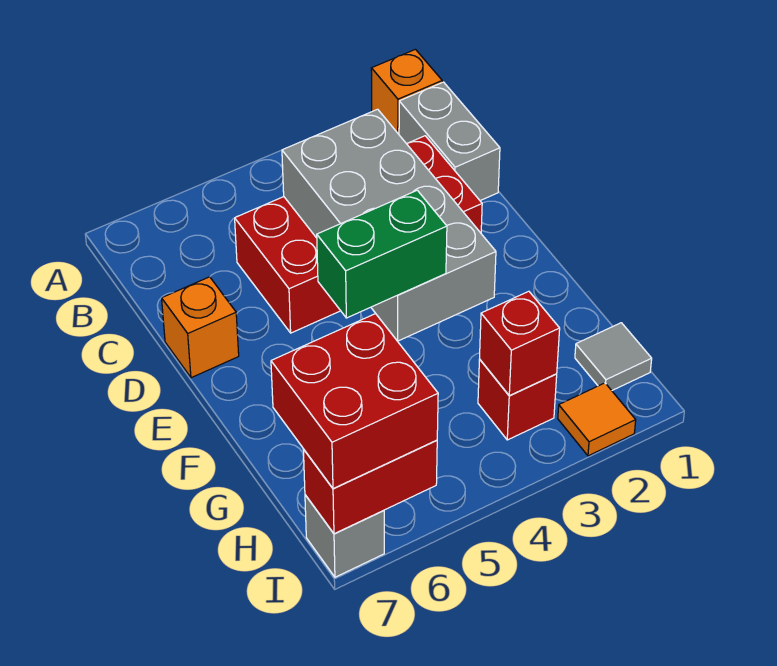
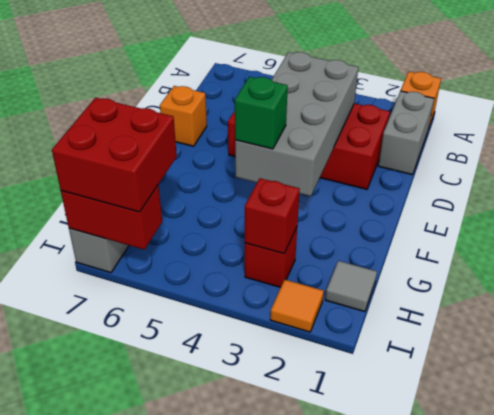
green brick F4:F5 level 3 -> green brick F4 level 3

